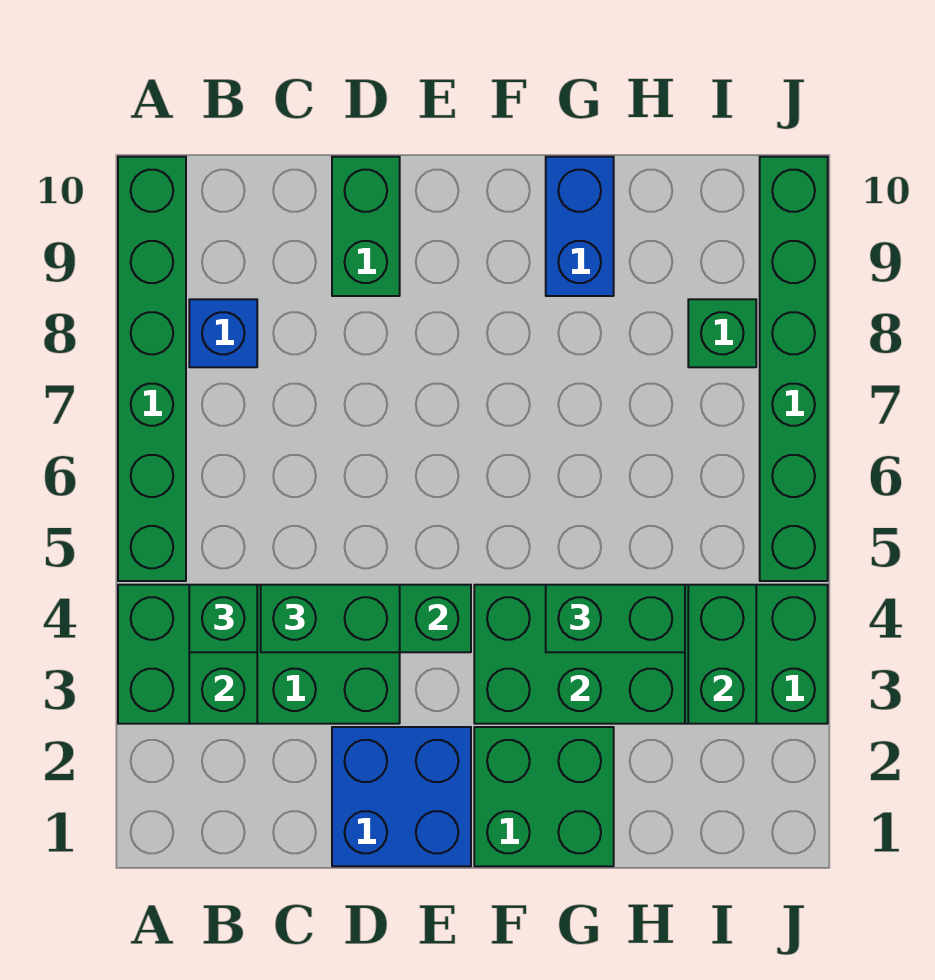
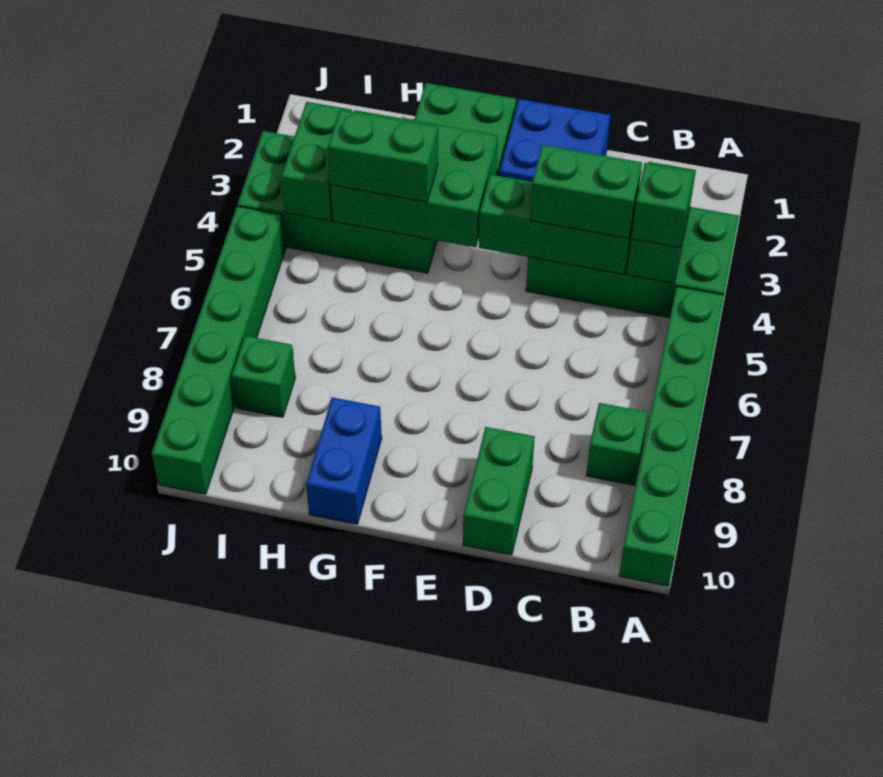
blue brick B8 level 1 -> green brick B8 level 1

